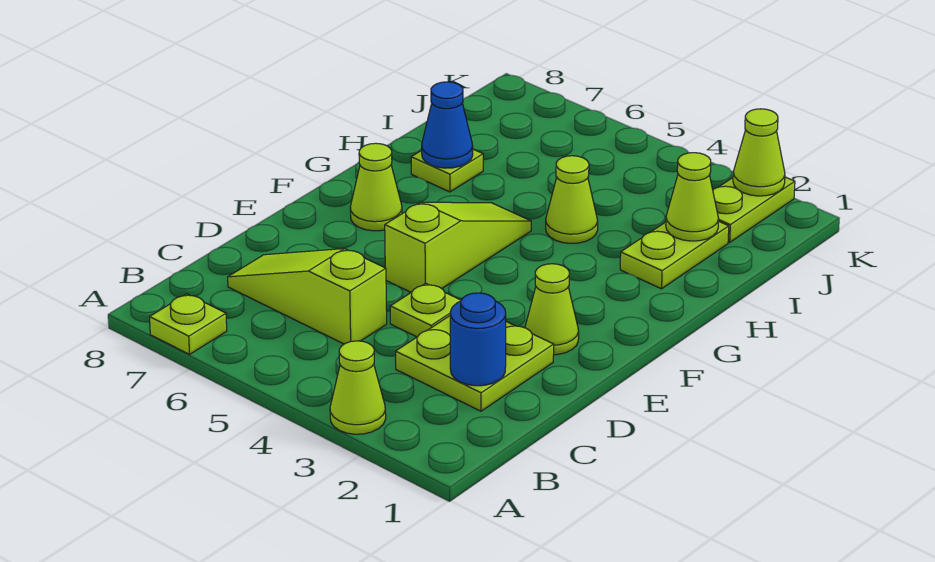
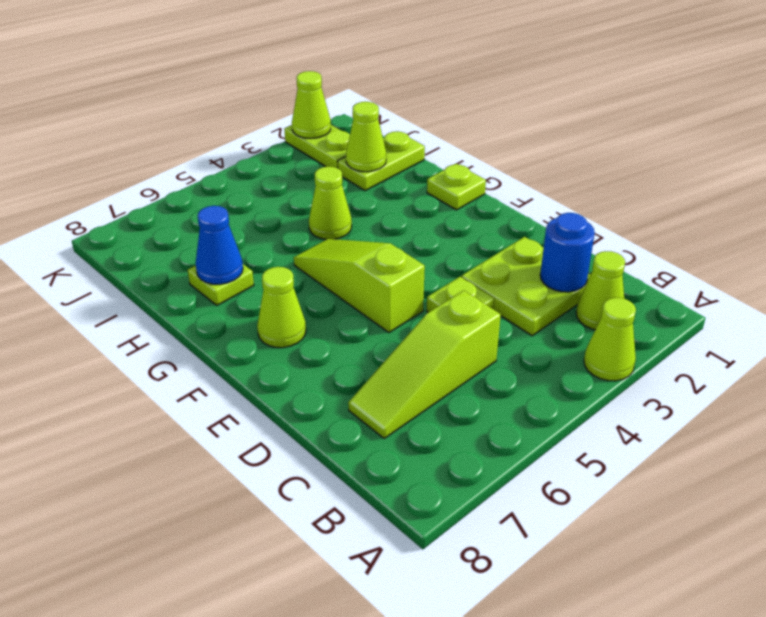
lime plate A7 level 1 -> lime plate G1 level 1
lime cone E2 level 1 -> lime cone B2 level 1
lime plate H2:I2 level 1 -> lime plate I1:I2 level 1

